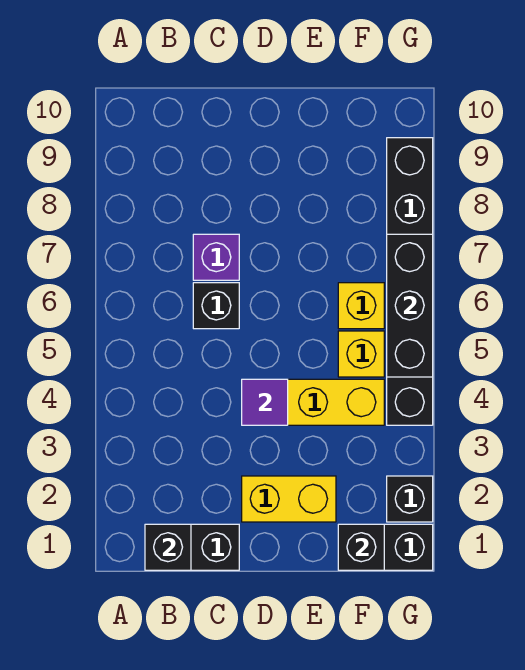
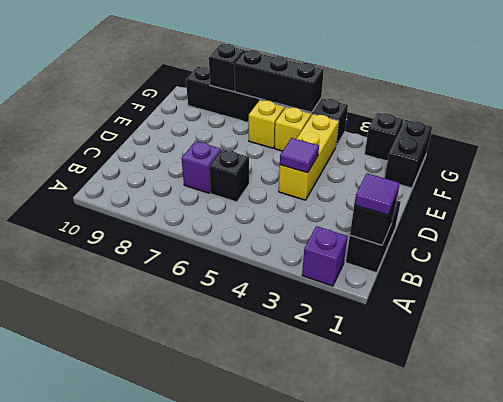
none -> purple brick A2 level 1
none -> purple tile B1 level 3
yellow brick D2:E2 level 1 -> none
black brick F1 level 2 -> black brick G8 level 2

